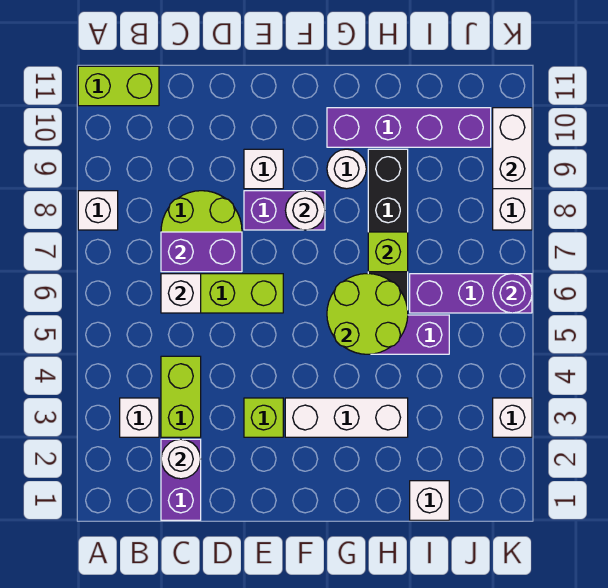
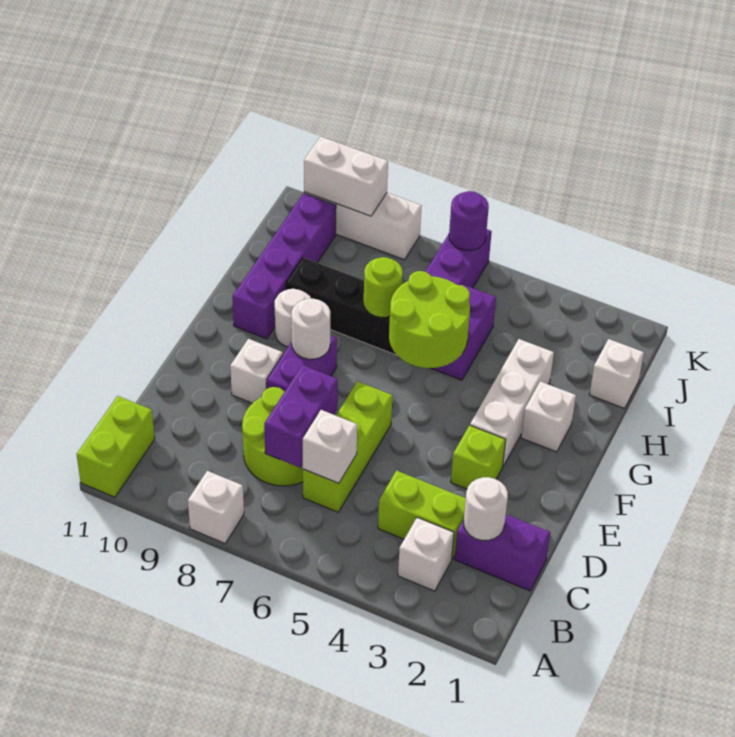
lime brick H7 level 2 -> lime round brick H7 level 2
white brick K3 level 1 -> white brick G2 level 1

